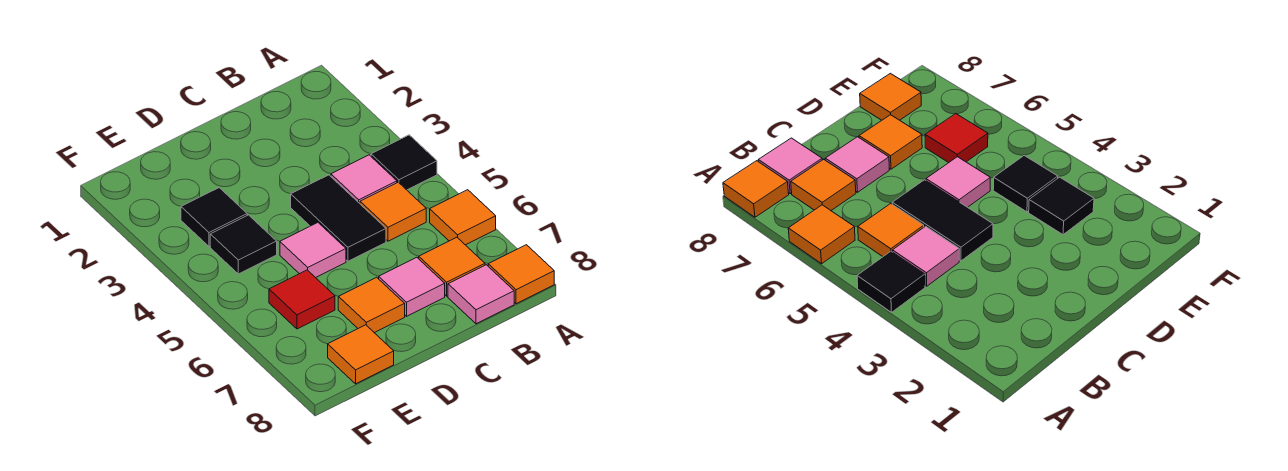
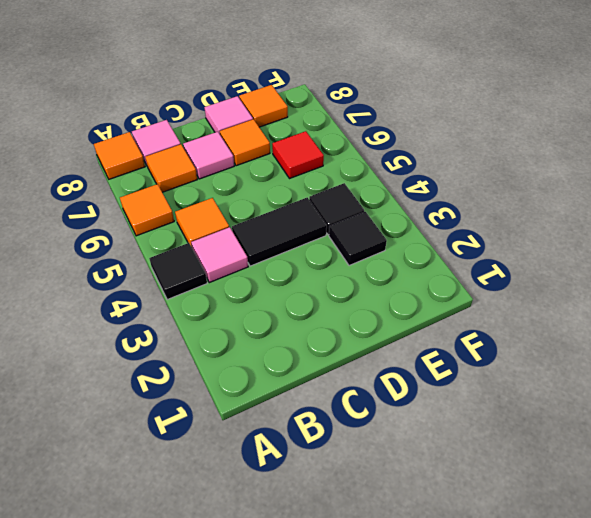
black tile C4:C5 level 1 -> black tile C4:D4 level 1
pink tile D5 level 1 -> pink tile D8 level 1

